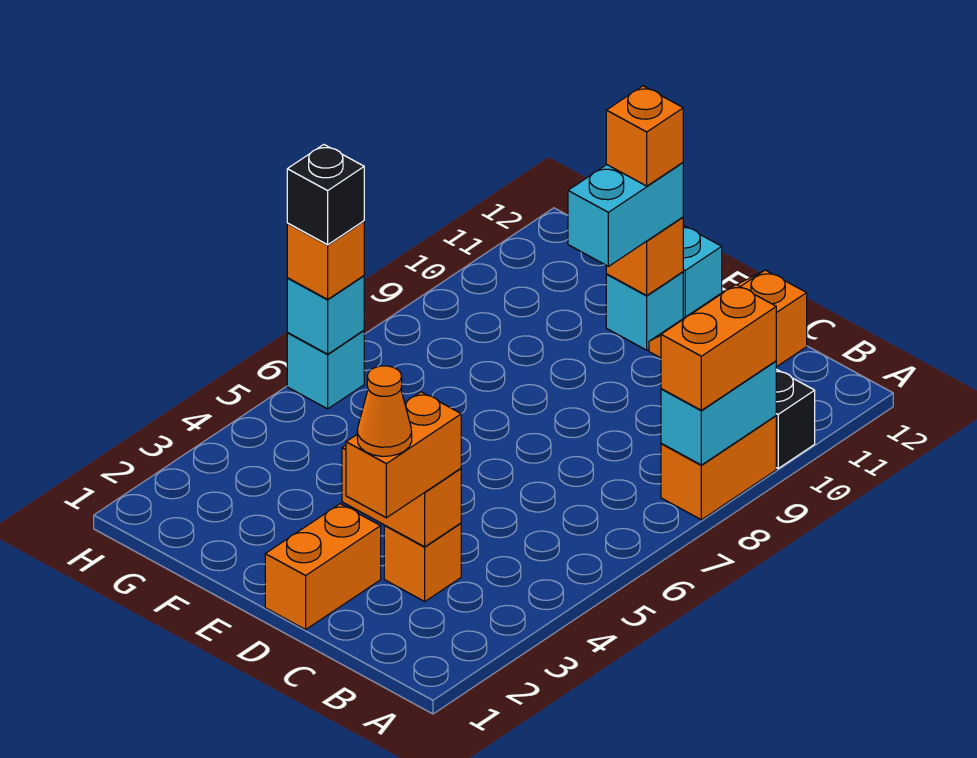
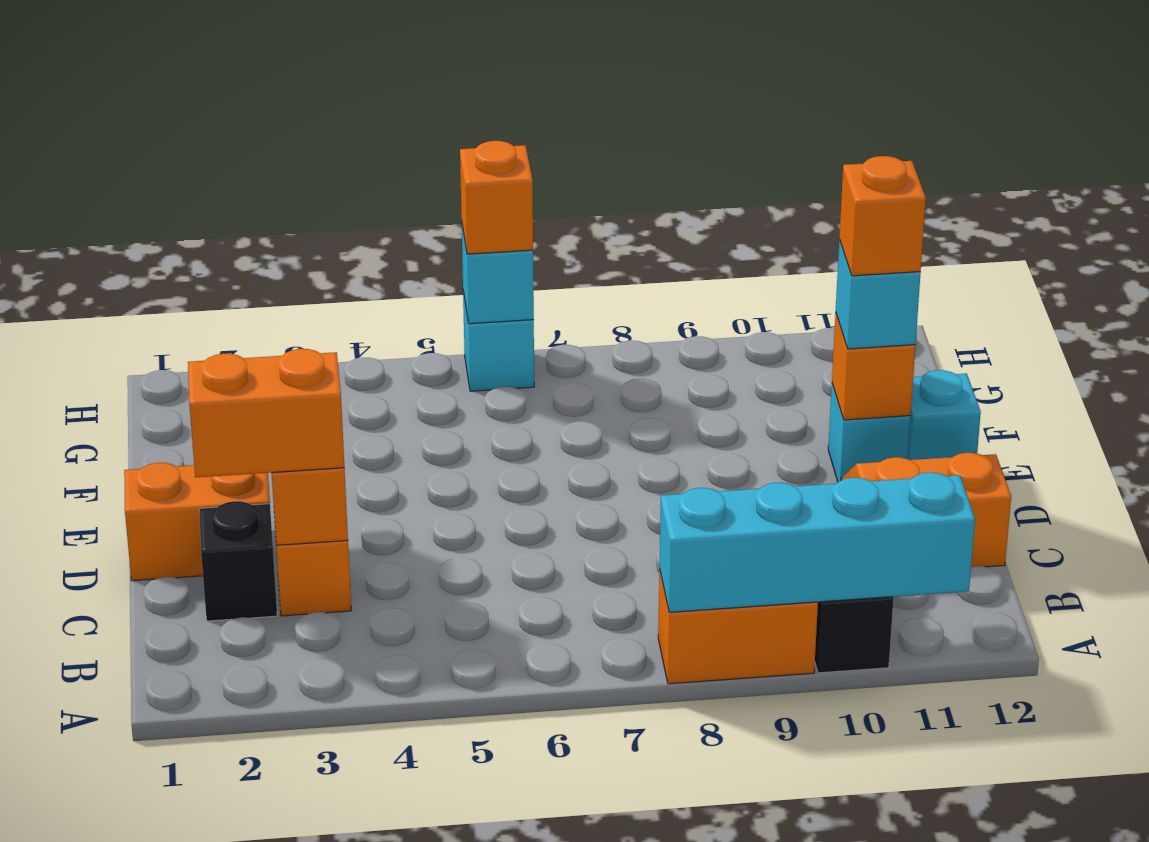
cyan brick A8:A9 level 2 -> cyan brick A8:A11 level 2
orange brick A8:A9 level 3 -> none
orange cone C2 level 4 -> none
cyan brick E10:E11 level 3 -> cyan brick E11 level 3
black brick H6 level 4 -> black brick C2 level 1

